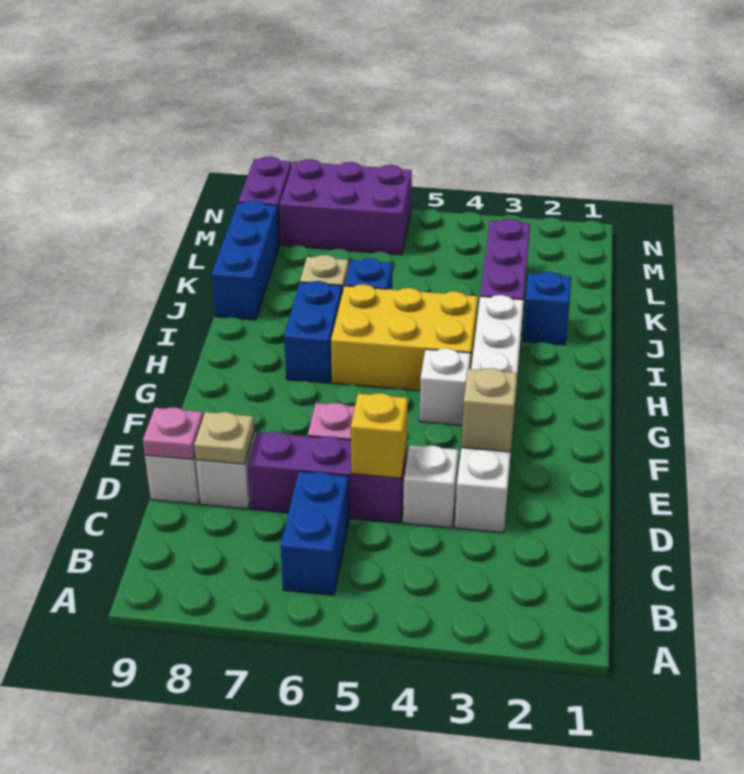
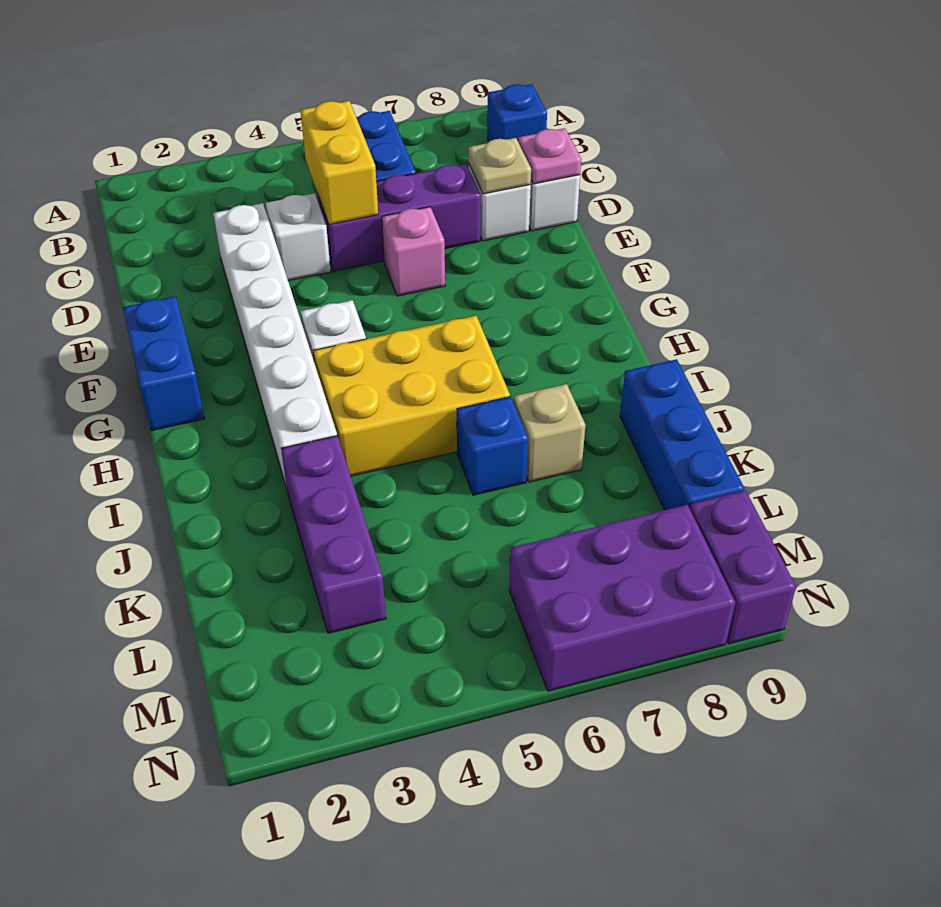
yellow brick D5 level 2 -> yellow brick C5:D5 level 2
tan brick E3 level 2 -> none
blue brick H7:I7 level 1 -> blue brick F1:G1 level 1
blue brick J2 level 1 -> blue brick B9 level 1

